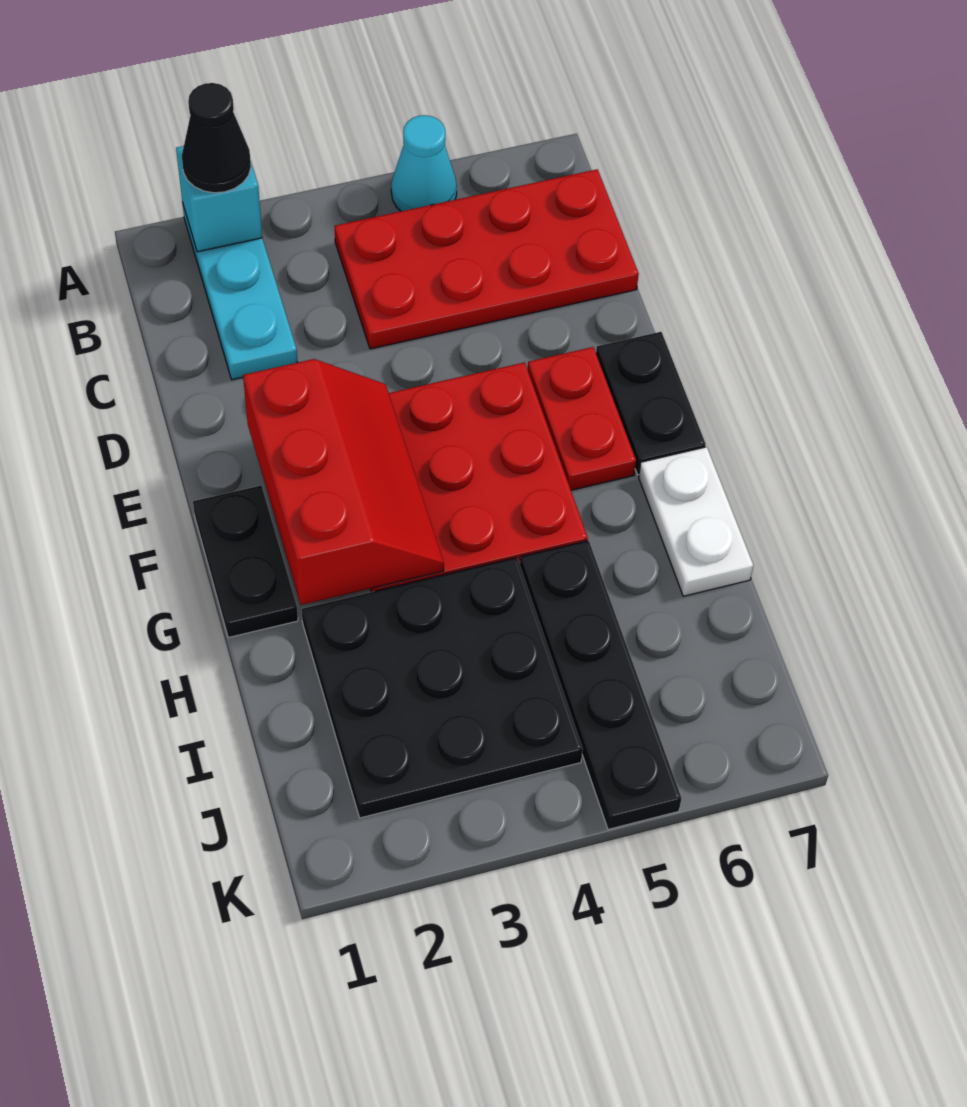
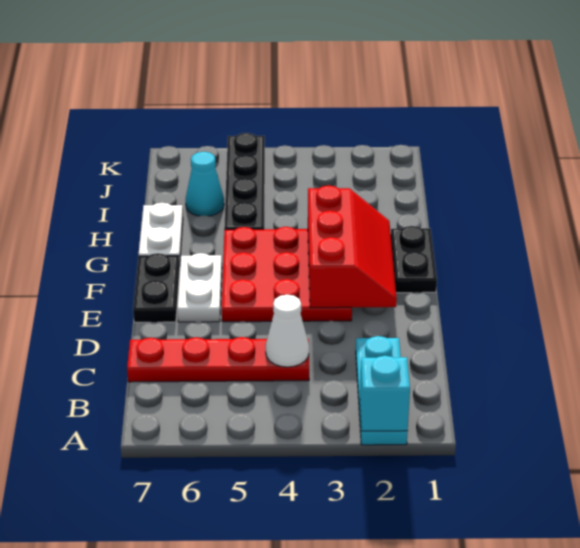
black cone A2 level 3 -> none
cyan cone A5 level 1 -> cyan cone I6 level 1
red plate B4:C7 level 1 -> red plate C4:C7 level 1
none -> white cone C4 level 2
red slope E2:G3 level 2 top 2 -> red slope E2:G3 level 2 top 3
red plate E6:F6 level 1 -> white plate E6:F6 level 1
black plate H2:J4 level 1 -> none

